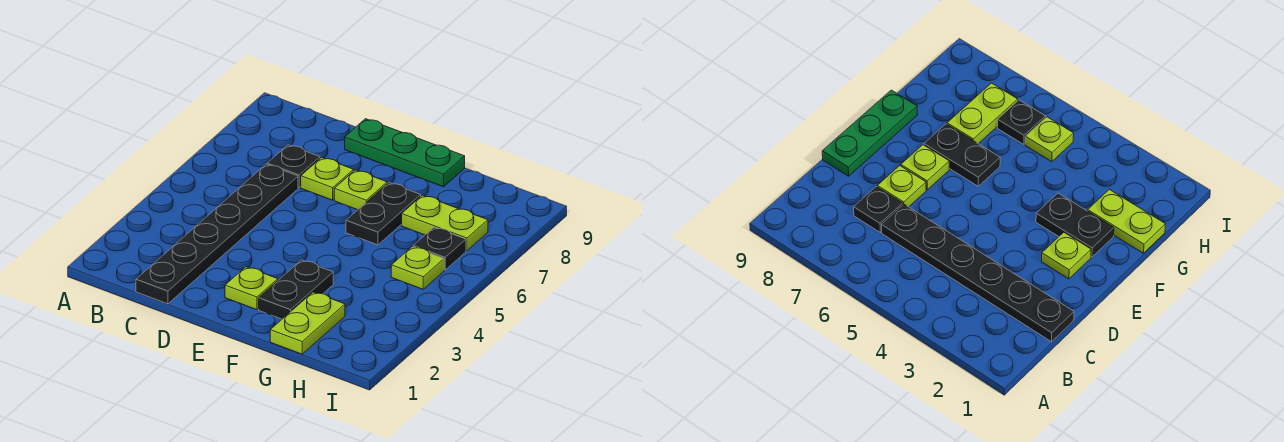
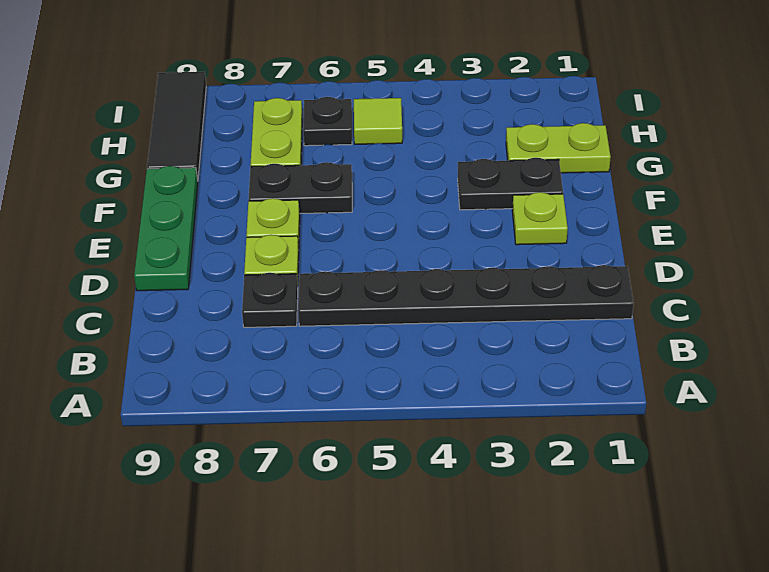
none -> black tile G9:I9 level 1
lime plate H5 level 1 -> lime tile H5 level 1

